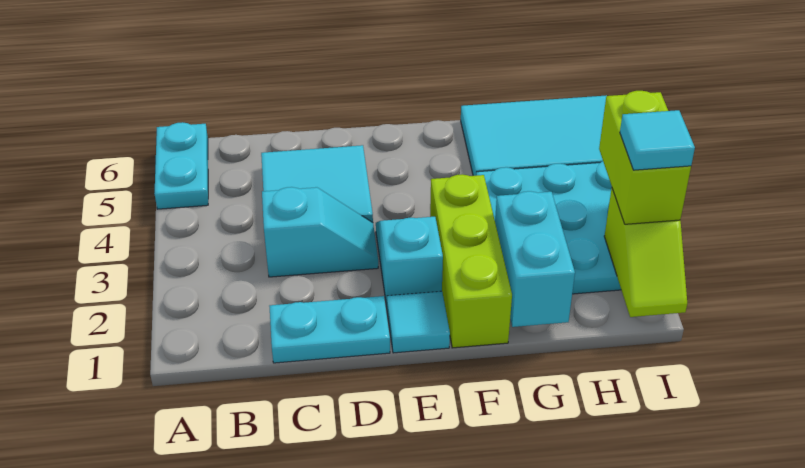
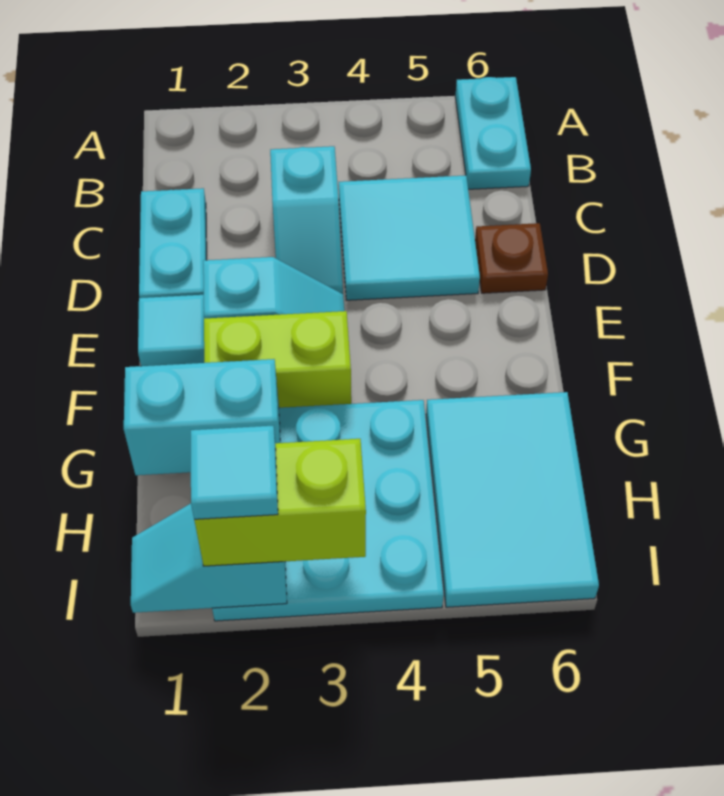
cyan plate A5:A6 level 1 -> cyan plate A6:B6 level 1
none -> brown plate D6 level 1
lime brick F1:F3 level 1 -> lime brick F2:F3 level 1
lime slope I1:I2 level 2 top 2 -> cyan slope I1:I2 level 2 top 2

